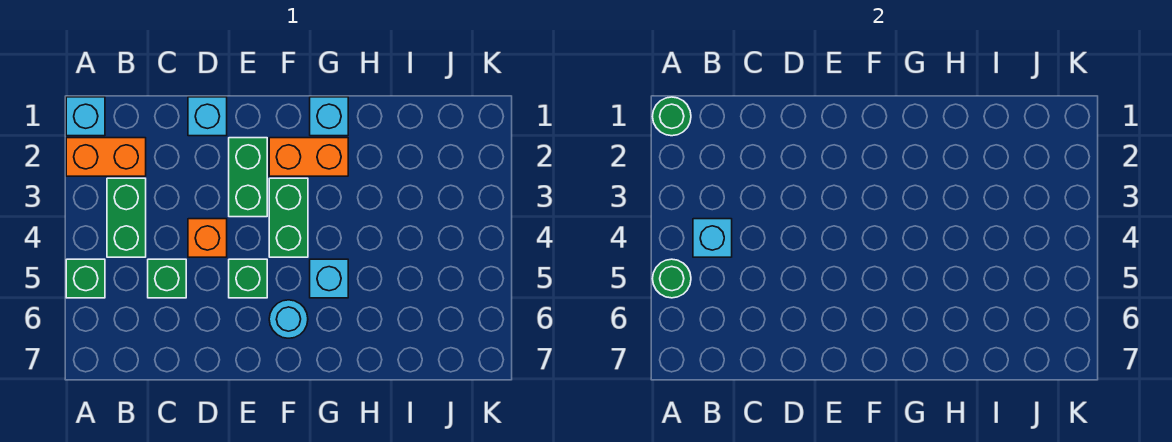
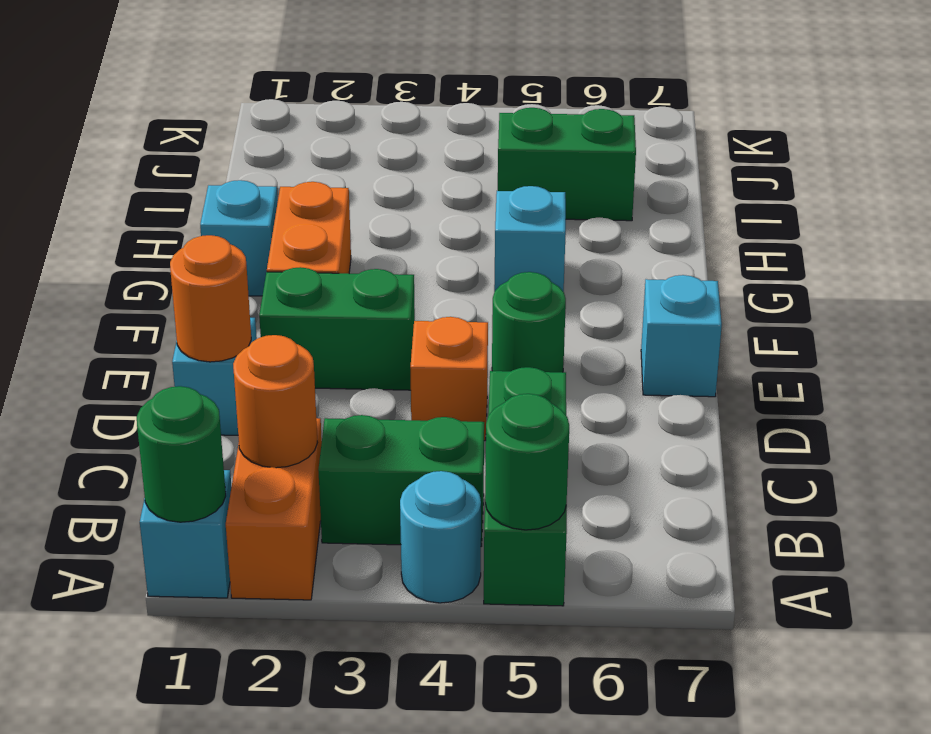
none -> orange round brick B2 level 2
cyan brick B4 level 2 -> cyan brick E7 level 1
none -> orange round brick D1 level 2
green brick E5 level 1 -> green round brick E5 level 1
green brick F3:F4 level 1 -> green brick I5:I6 level 1
cyan round brick F6 level 1 -> cyan round brick A4 level 1

